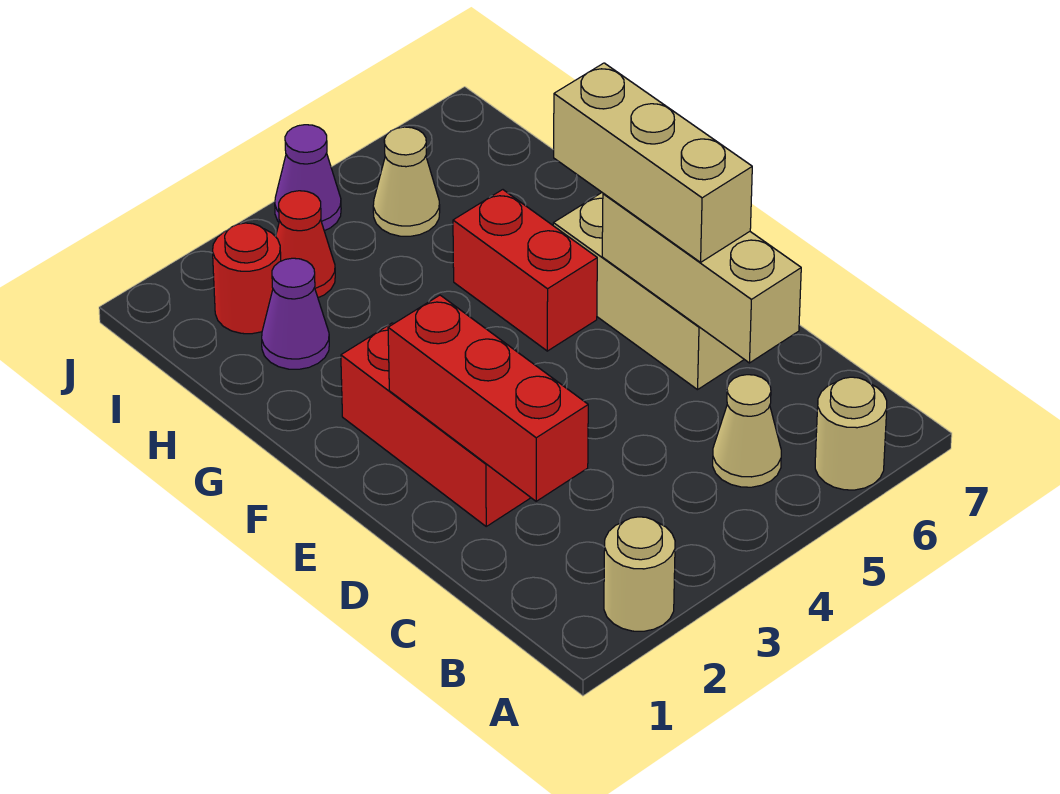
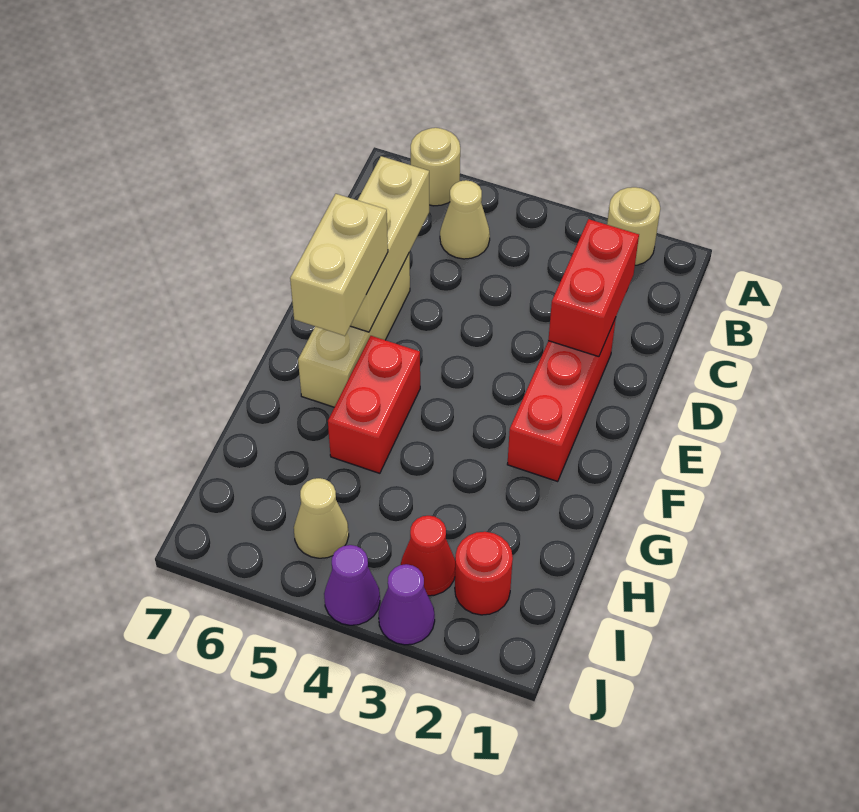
red brick C2:E2 level 2 -> red brick C2:D2 level 2
tan brick D6:F6 level 3 -> tan brick E6:F6 level 3
purple cone H2 level 1 -> purple cone J3 level 1

